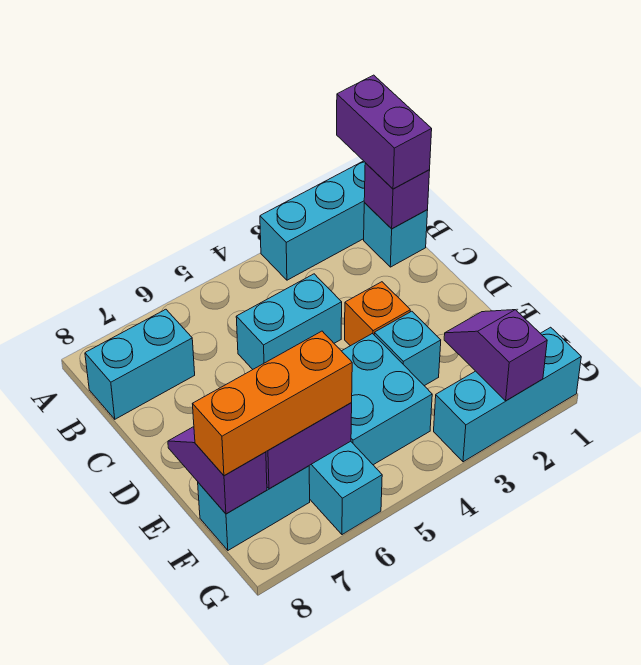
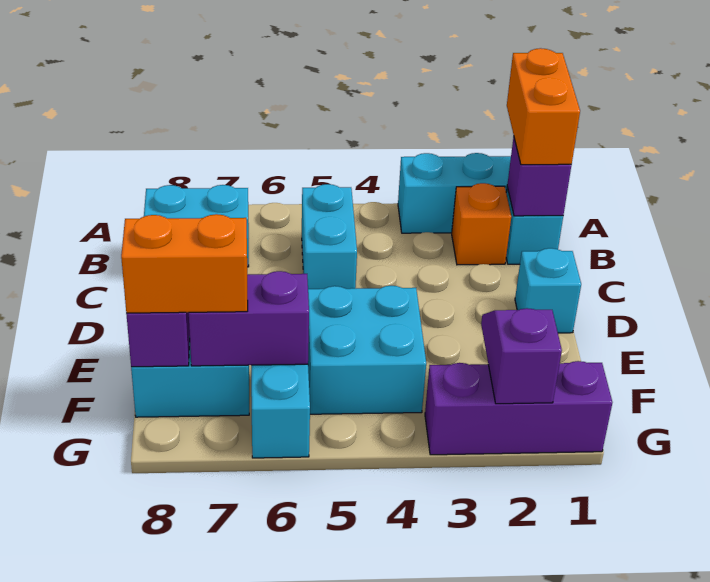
purple brick A1:B1 level 3 -> orange brick A1:B1 level 3
cyan brick C4:C5 level 1 -> cyan brick B5:C5 level 1
orange brick D3 level 1 -> orange brick B2 level 1
cyan brick E3 level 1 -> cyan brick D1 level 1
orange brick F6:F8 level 3 -> orange brick F7:F8 level 3
cyan brick G1:G3 level 1 -> purple brick G1:G3 level 1

